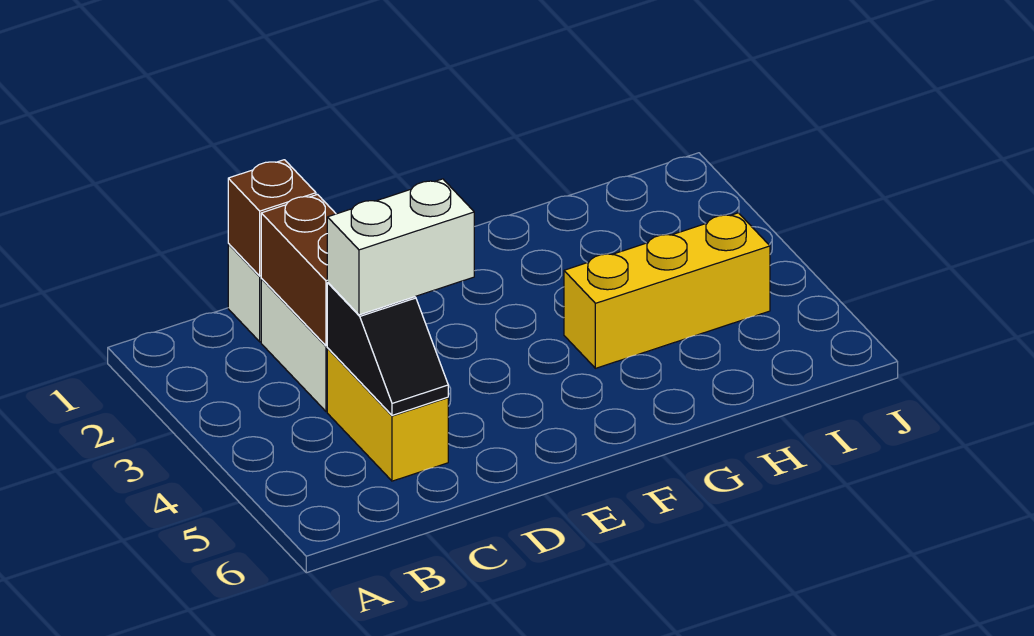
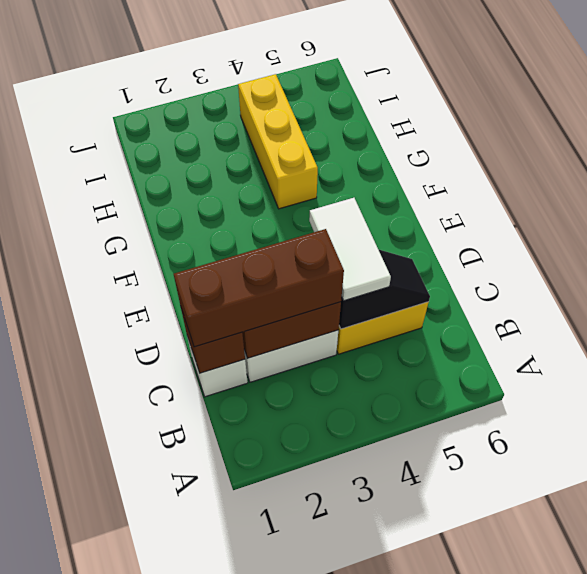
none -> brown brick C1:C3 level 3
white brick C4:D4 level 3 -> white tile C4:D4 level 3

